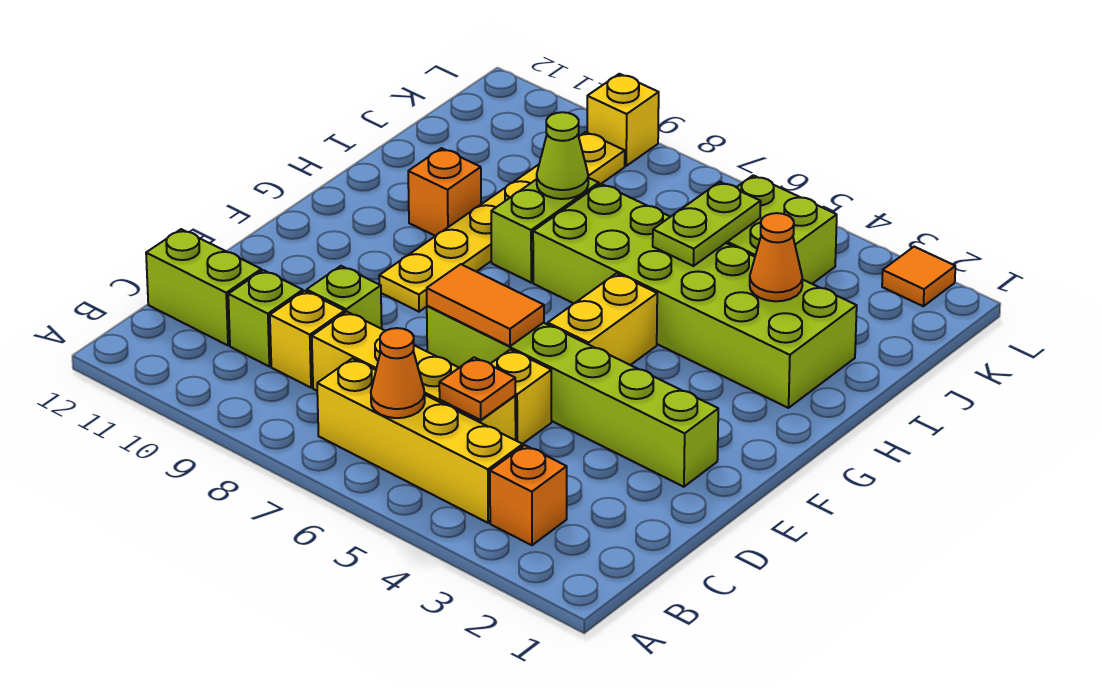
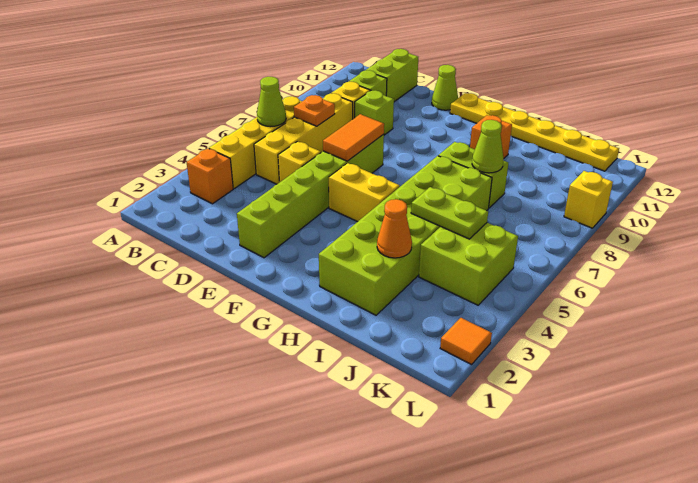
orange cone B6 level 2 -> lime cone B6 level 2
orange plate C5 level 2 -> orange plate C7 level 2
none -> lime cone E12 level 1
yellow plate F9:K9 level 1 -> yellow plate F12:K12 level 1

